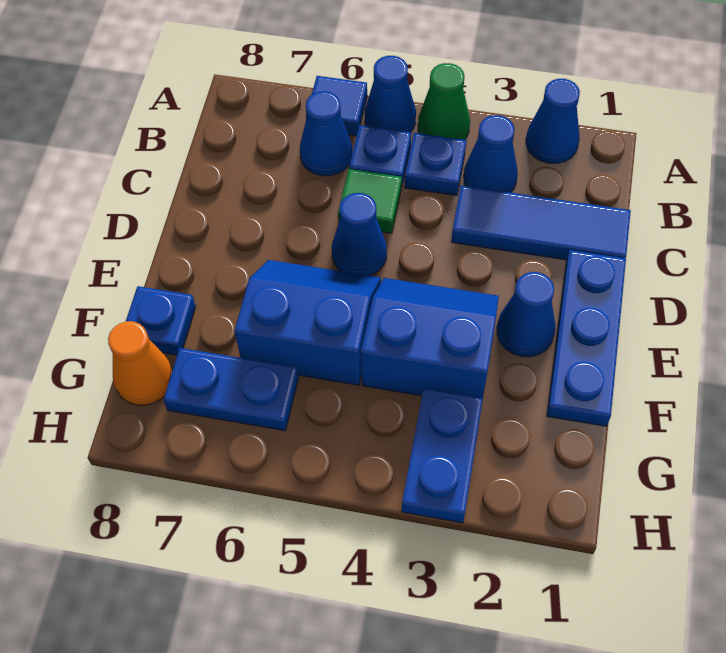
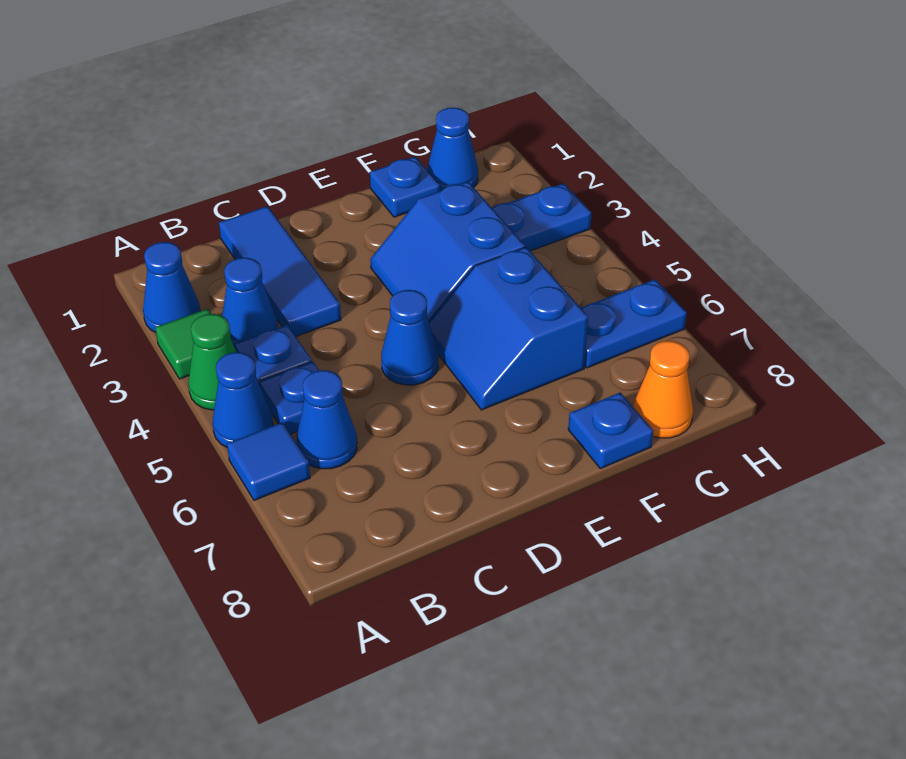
green tile C5 level 1 -> green tile A3 level 1
blue plate D1:F1 level 1 -> blue plate F1 level 1
blue cone E2 level 1 -> blue cone G1 level 1
blue plate G6:G7 level 1 -> blue plate G6:H6 level 1

